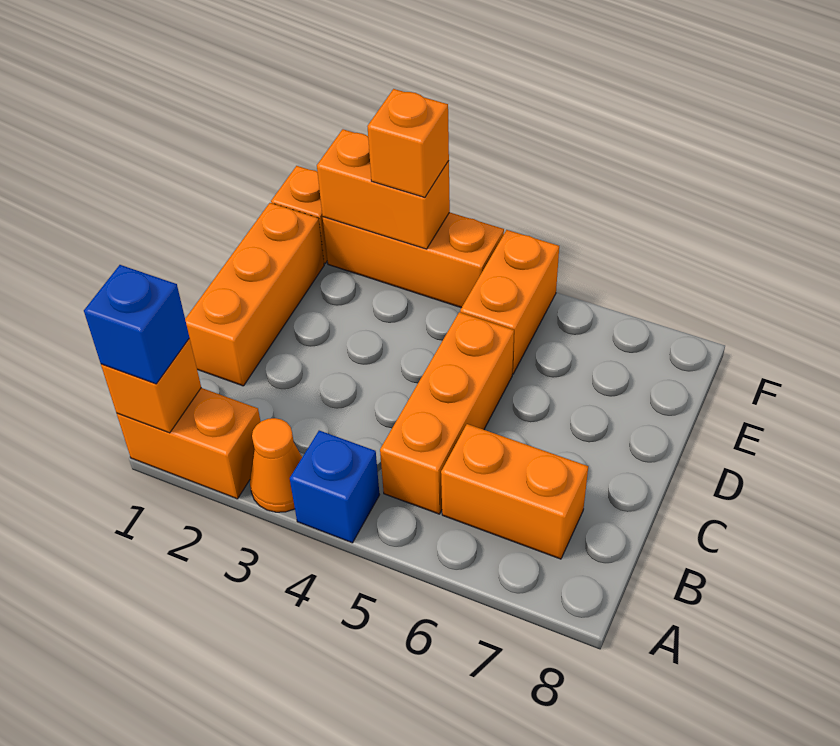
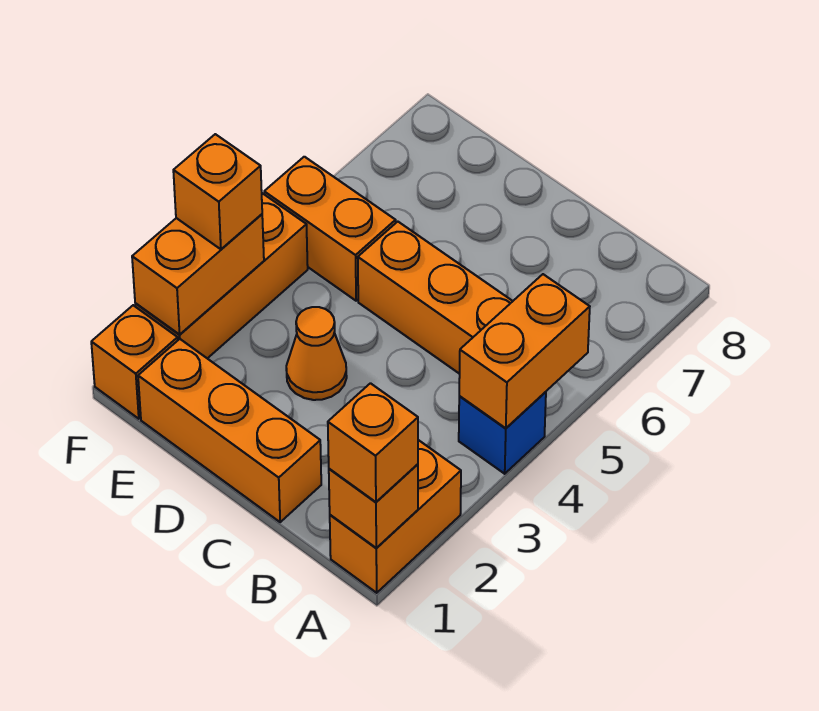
blue brick A1 level 3 -> orange brick A1 level 3
orange cone A3 level 1 -> orange cone D3 level 1
orange brick B6:B7 level 1 -> orange brick A4:A5 level 2

